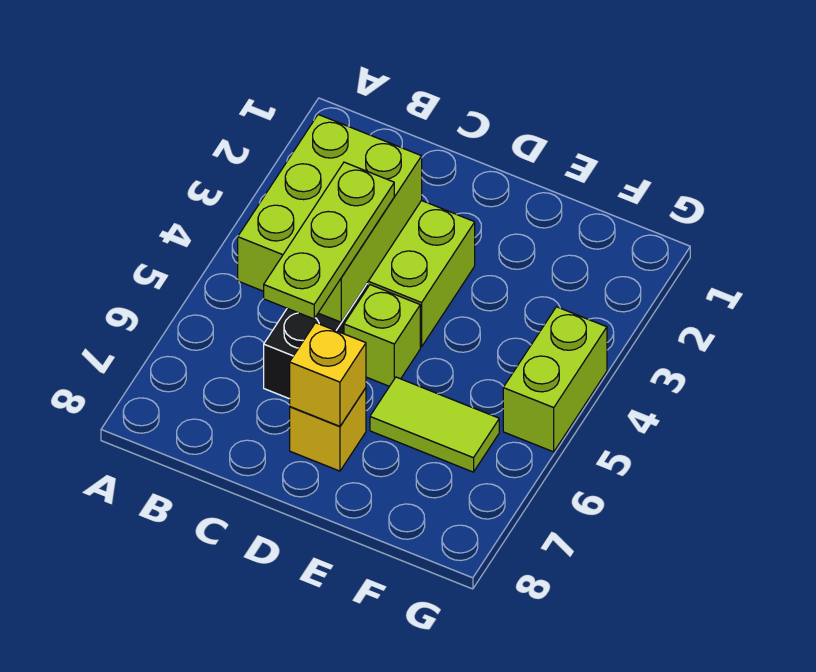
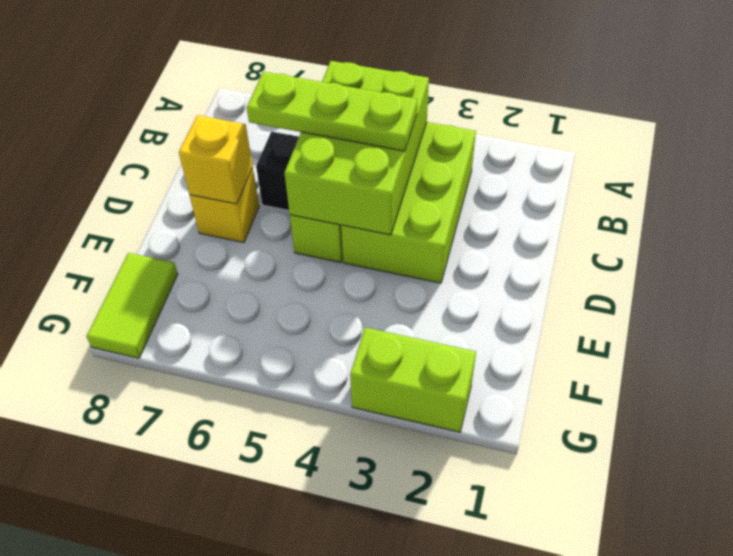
lime brick B3:C5 level 2 -> lime brick B4:D5 level 2
lime tile E6:F6 level 1 -> lime tile F8:G8 level 1
lime brick G4:G5 level 1 -> lime brick G2:G3 level 1

